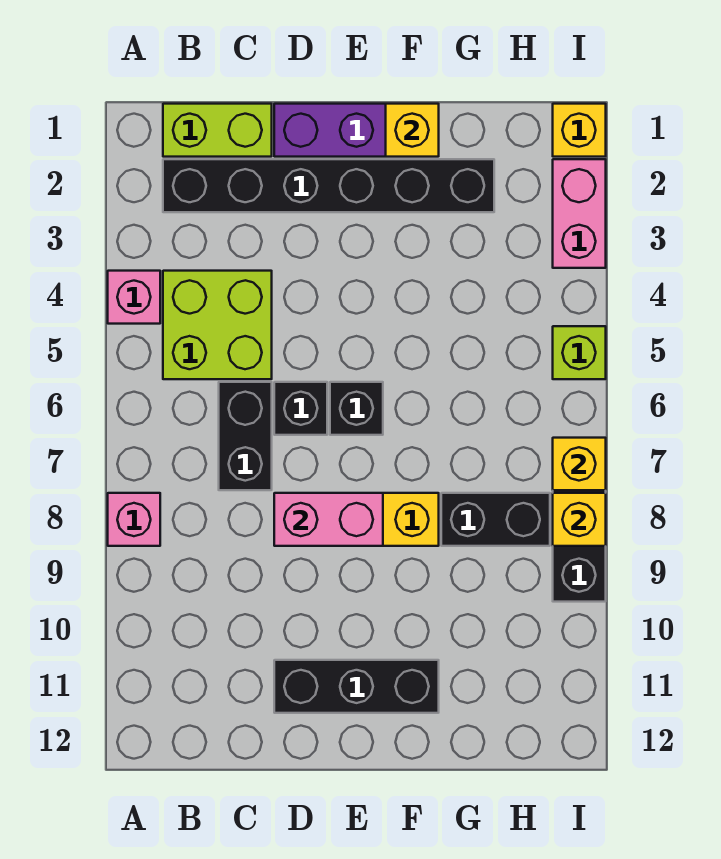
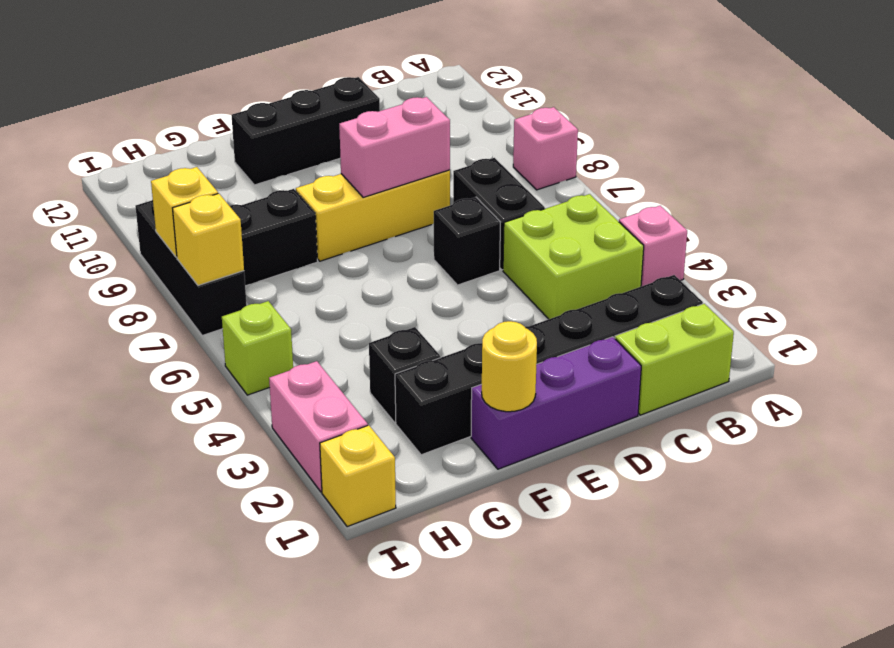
black brick E6 level 1 -> black brick G3 level 1
yellow brick F1 level 2 -> yellow round brick F1 level 2

